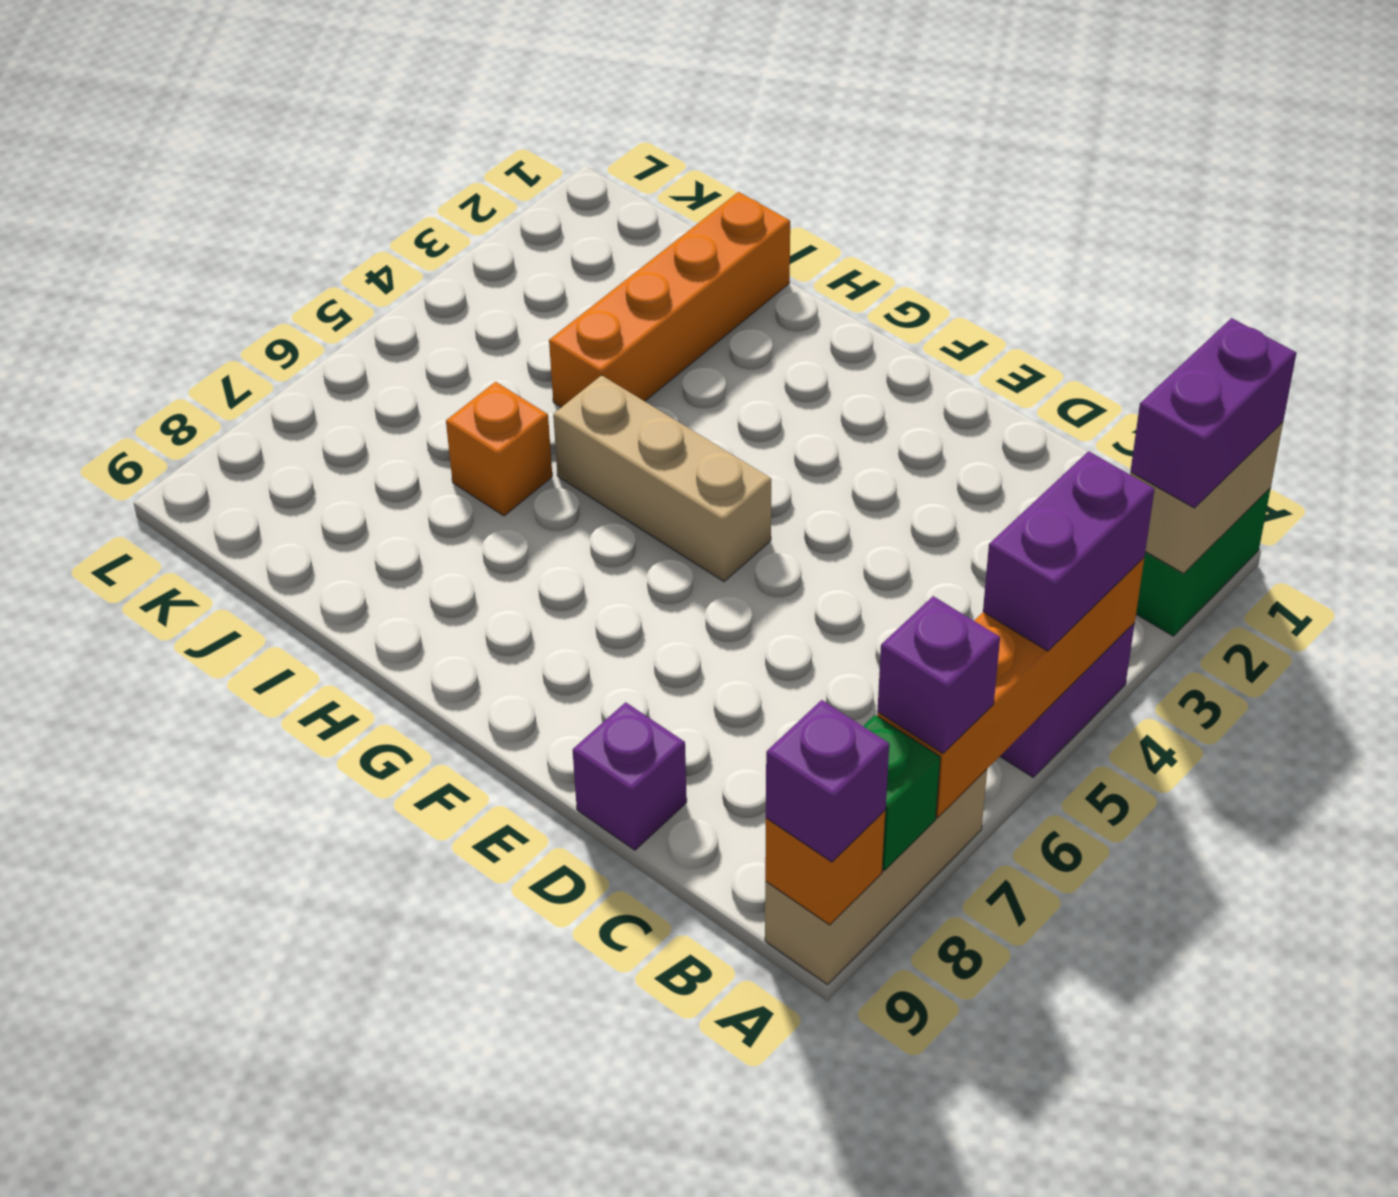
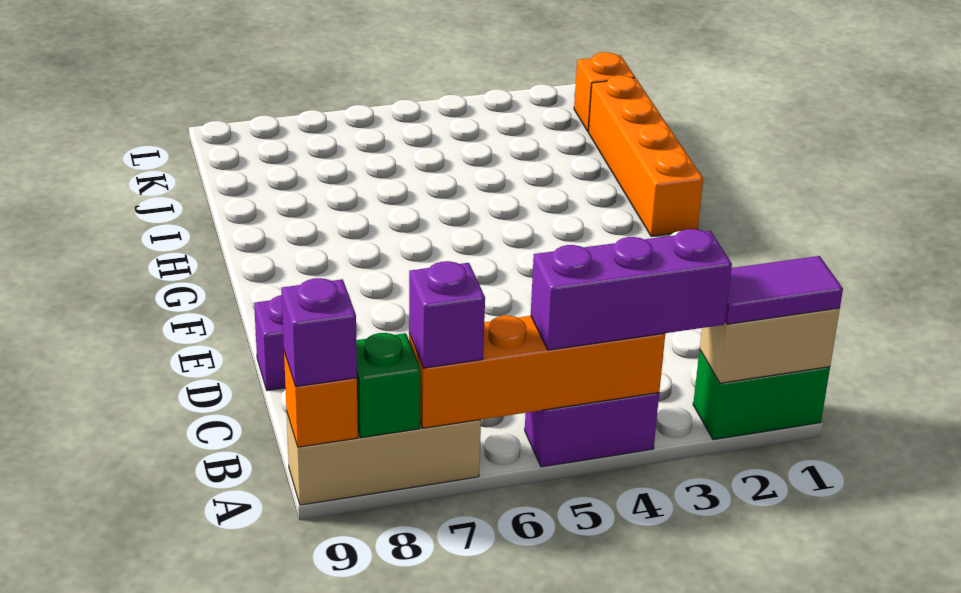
purple brick A1:A2 level 3 -> purple tile A1:A2 level 3
purple brick A4:A5 level 3 -> purple brick A3:A5 level 3
tan brick F5:H5 level 1 -> none
orange brick I1:I4 level 1 -> orange brick G1:J1 level 1
orange brick I6 level 1 -> orange brick K1 level 1

